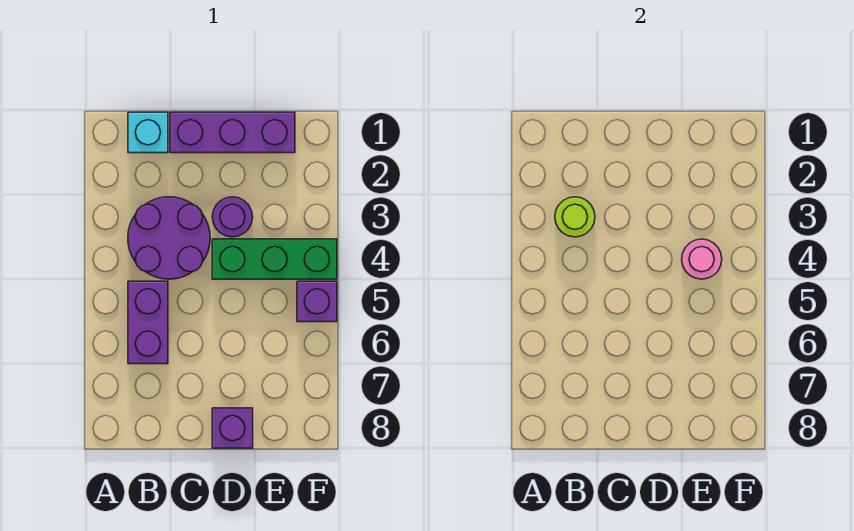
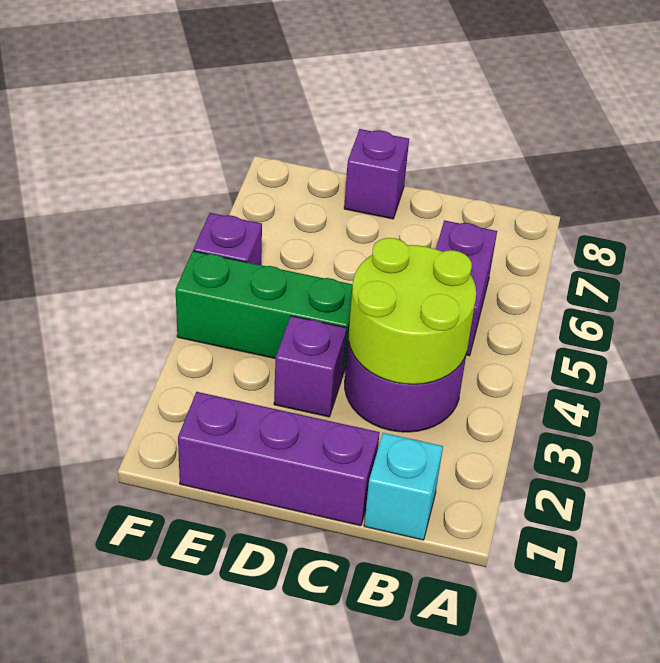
lime round brick B3 level 2 -> lime round brick B3:C4 level 2
purple round brick D3 level 1 -> purple brick D3 level 1
pink round brick E4 level 2 -> none

